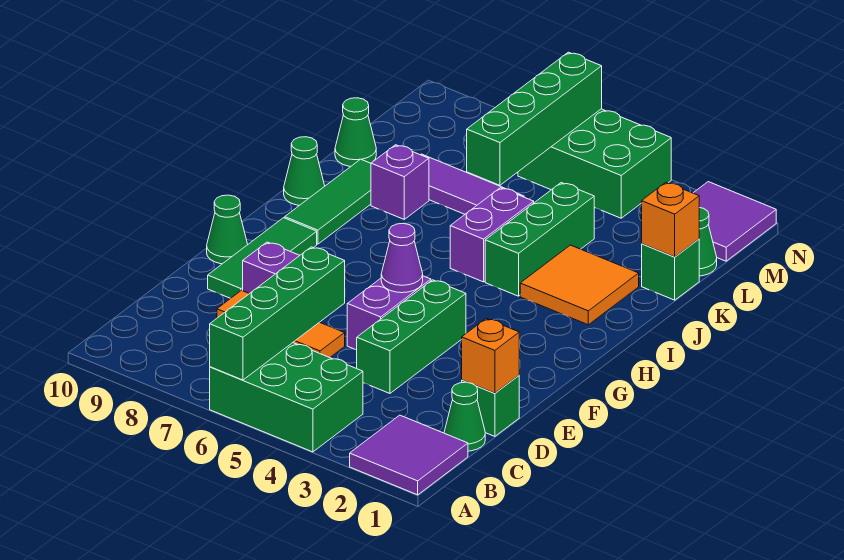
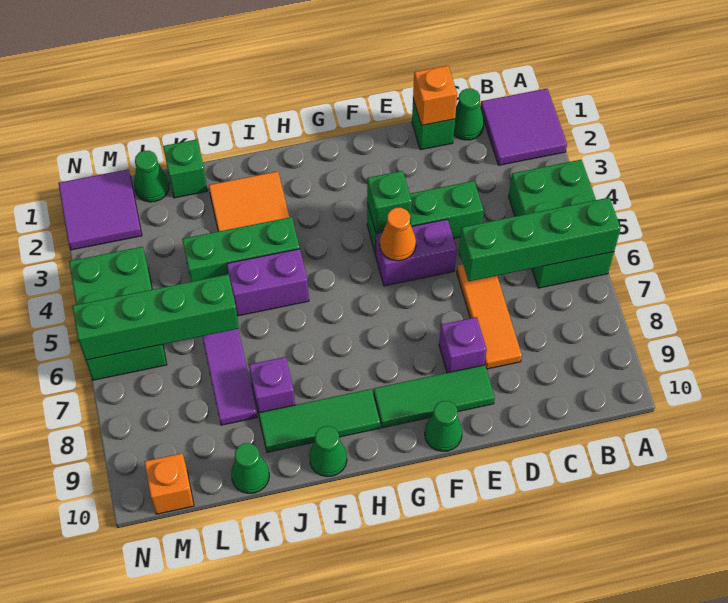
none -> green brick F4 level 2
purple cone F5 level 2 -> orange cone F5 level 2
orange brick K1 level 2 -> orange brick M10 level 1

